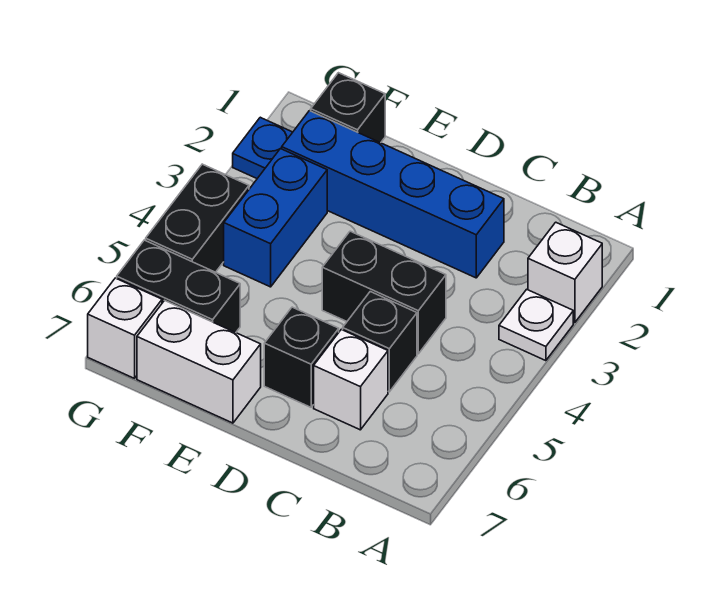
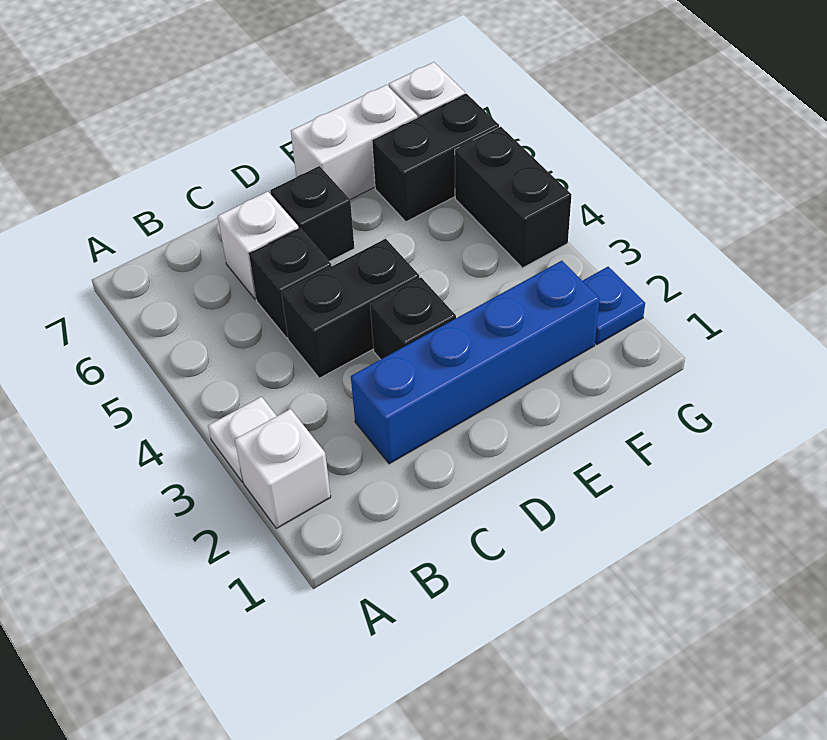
black brick F1 level 1 -> black brick D3 level 1
blue brick F3:F4 level 1 -> none

